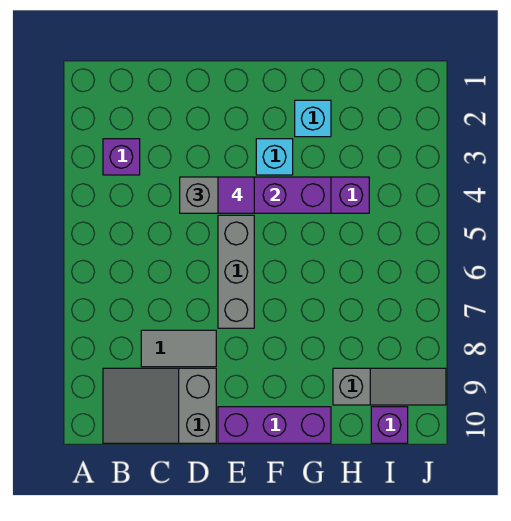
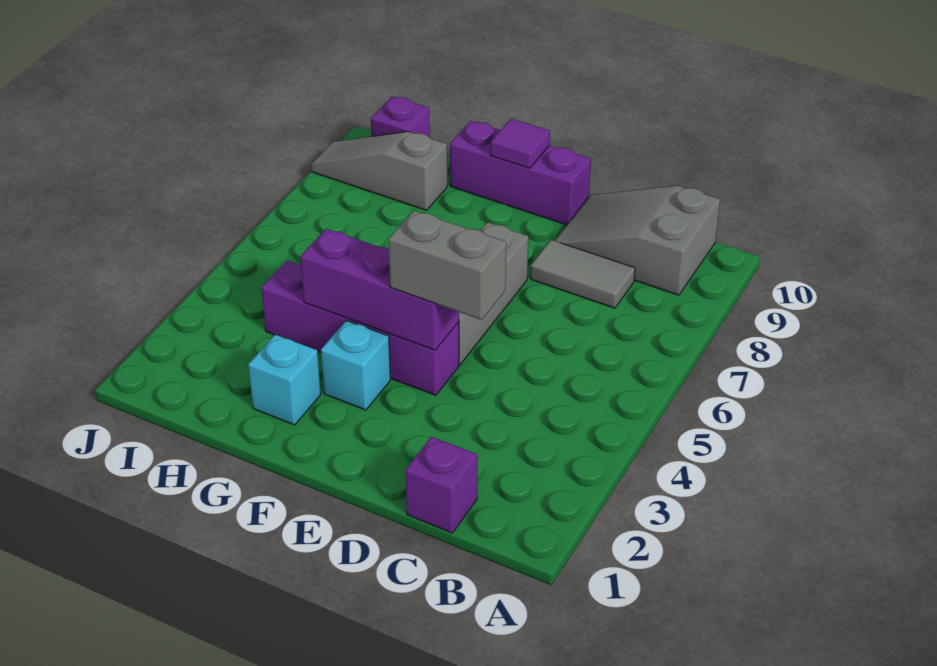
purple brick B3 level 1 -> purple brick C1 level 1
grey slope B9:D10 level 1 top D -> grey slope B9:D10 level 1 top B
purple tile E4 level 4 -> purple tile F10 level 2

